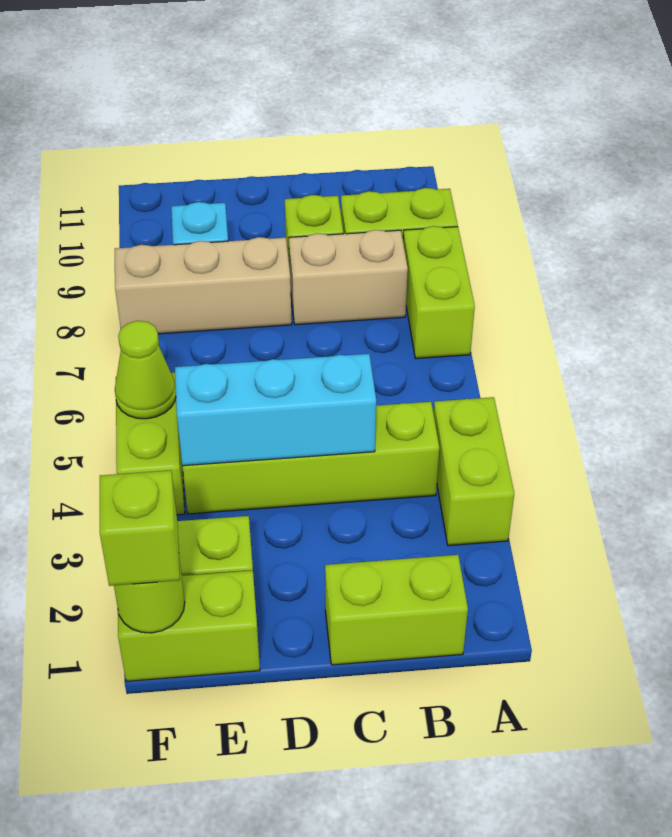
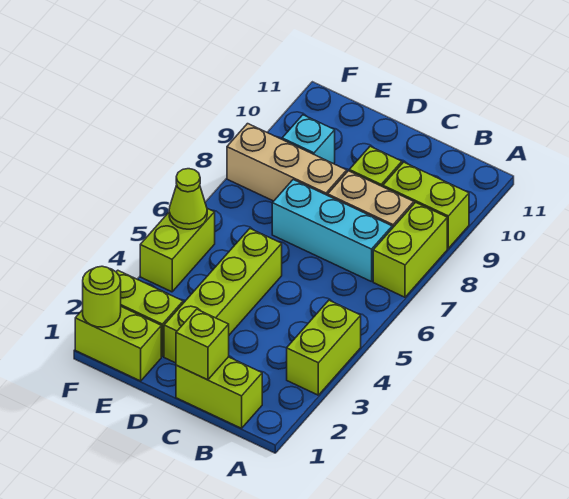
lime brick B4:E4 level 1 -> lime brick D2:D5 level 1
cyan brick C4:E4 level 2 -> cyan brick B7:D7 level 1
lime brick F1 level 3 -> lime brick C1 level 2

